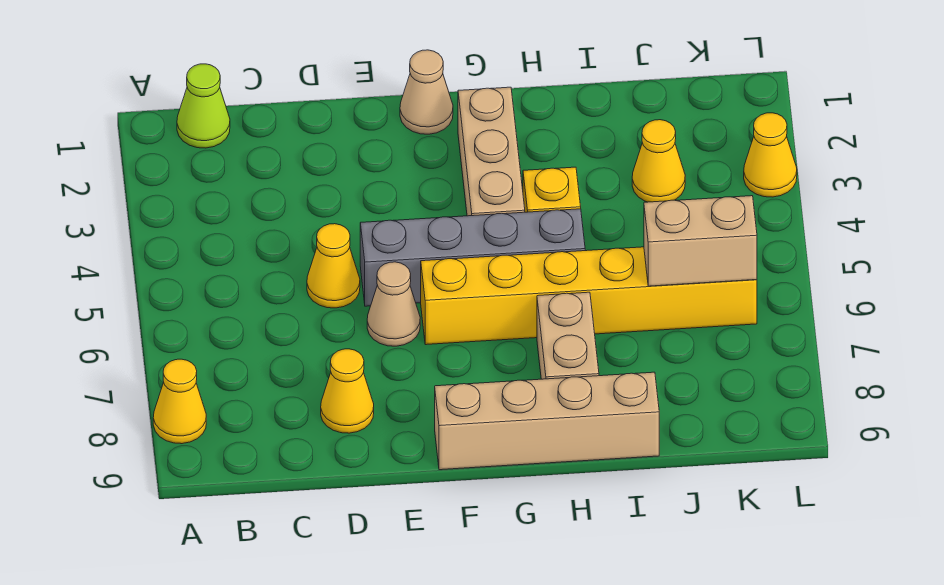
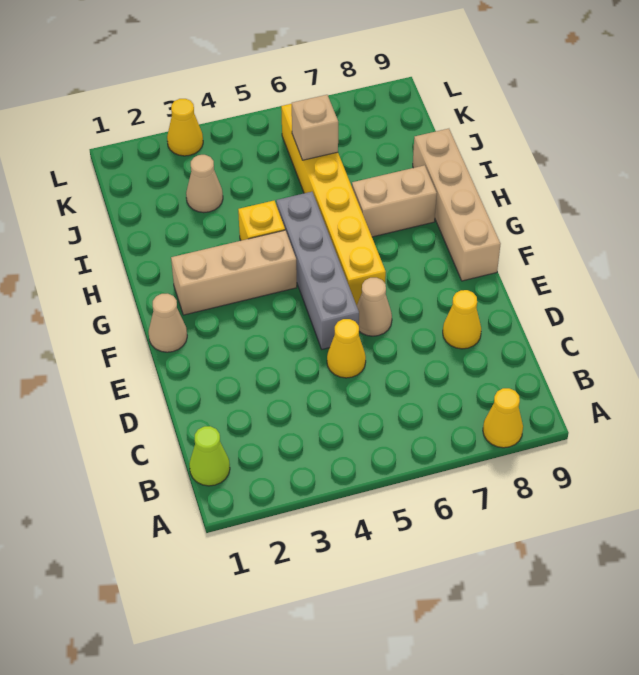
yellow cone J3 level 1 -> tan cone J3 level 1
tan brick J6:K6 level 2 -> tan brick J6 level 2

